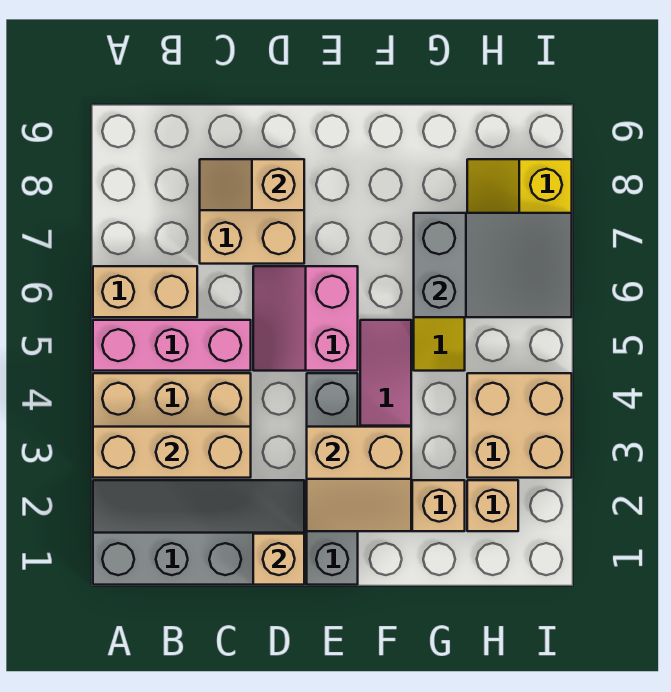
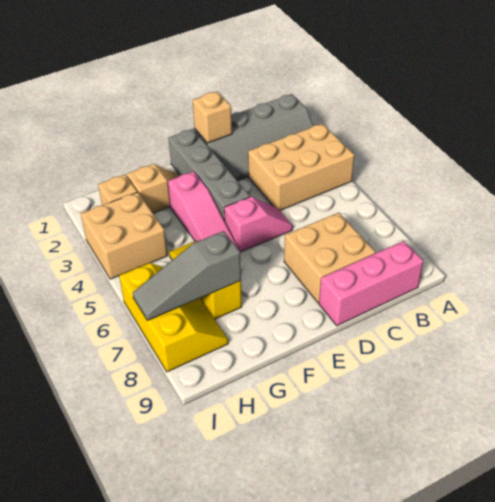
tan brick A3:C3 level 2 -> none
pink brick A5:C5 level 1 -> pink brick B9:D9 level 1
tan brick A6:B6 level 1 -> none
tan slope C8:D8 level 2 top D -> none
pink slope D5:E6 level 1 top E -> pink slope D5:E5 level 1 top E
tan slope E2:F3 level 2 top 3 -> none
grey slope G6:I7 level 2 top G -> grey slope G7:I7 level 2 top G

